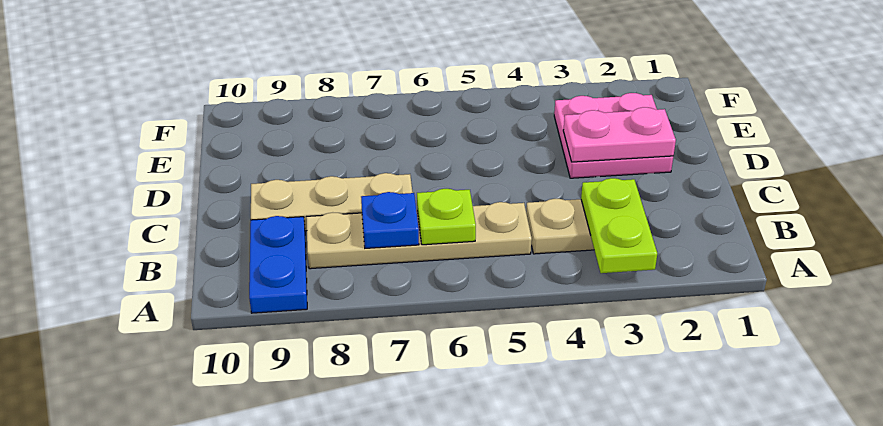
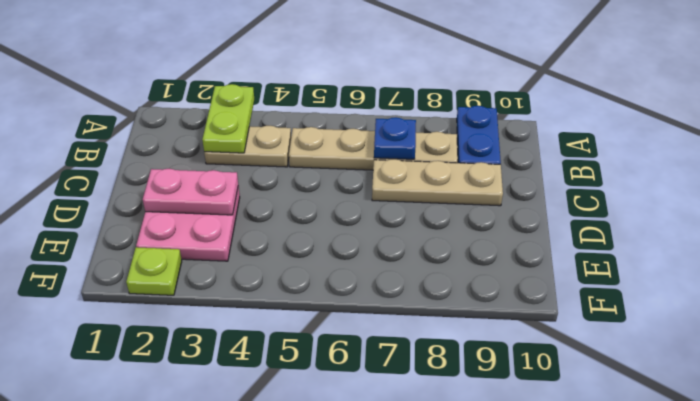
lime plate B6 level 2 -> lime plate F2 level 1

